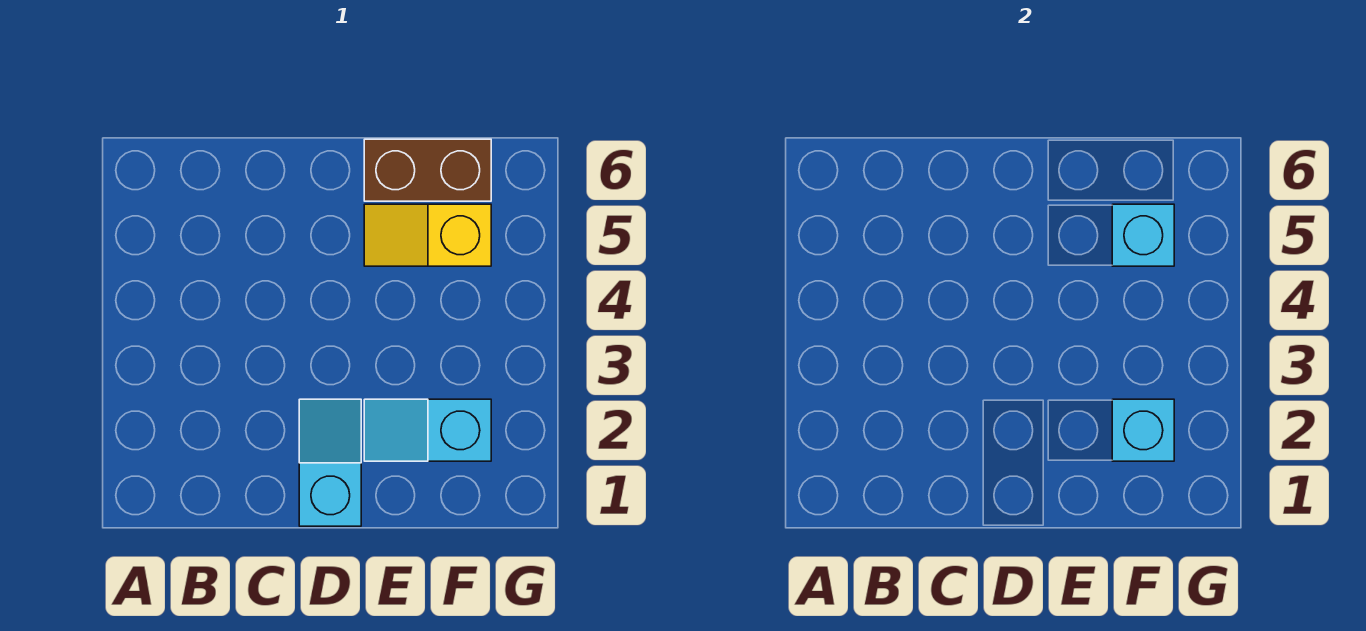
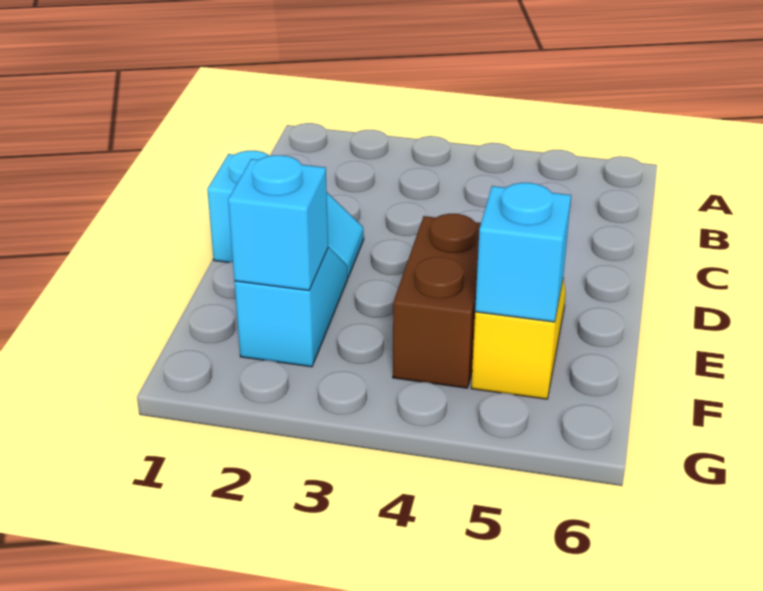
brown brick E6:F6 level 1 -> brown brick E4:F4 level 1

